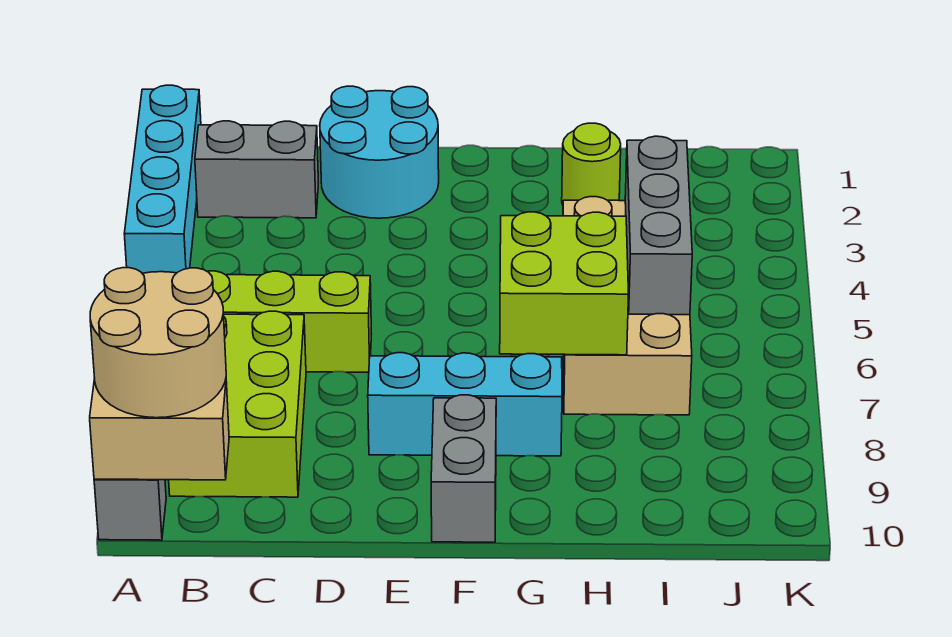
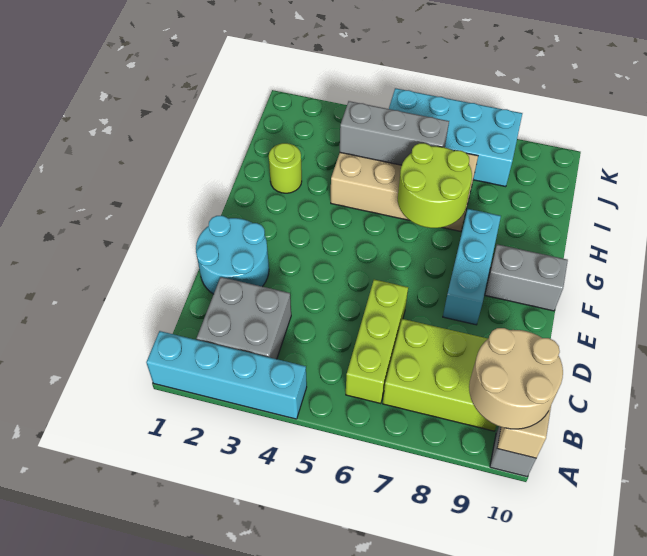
grey brick B2:C2 level 1 -> grey brick B2:C3 level 1
lime brick G6:H7 level 2 -> lime round brick G6:H7 level 2
none -> cyan brick J5:K8 level 1

